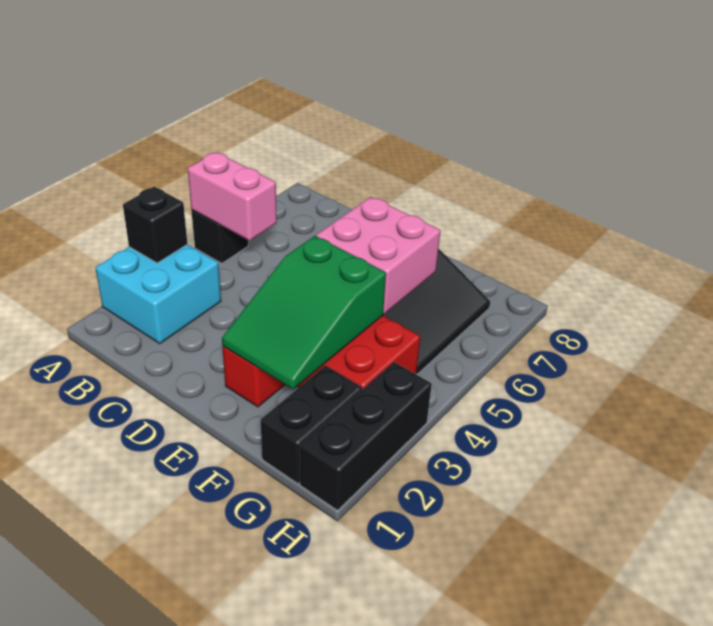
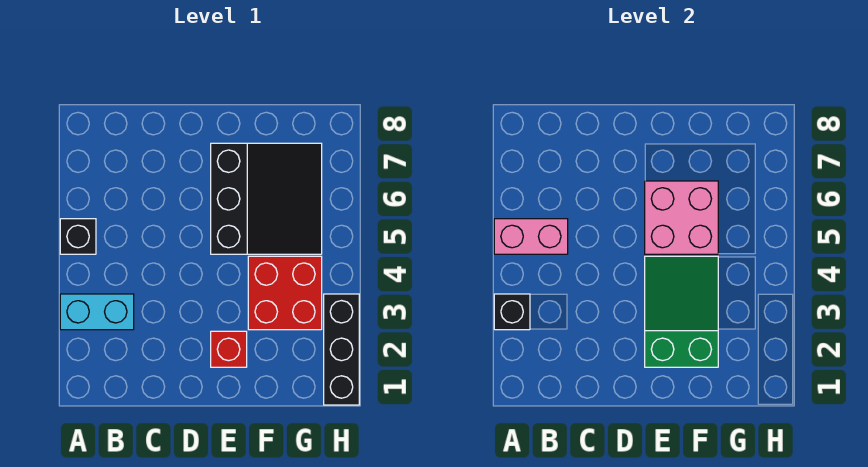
cyan brick A2:B3 level 1 -> cyan brick A3:B3 level 1
green slope E2:F4 level 2 top 4 -> green slope E2:F4 level 2 top 2
black brick G1:G2 level 1 -> none

